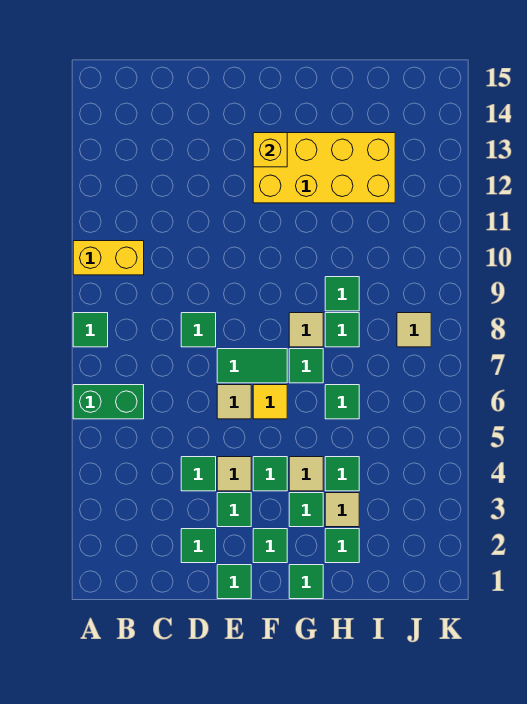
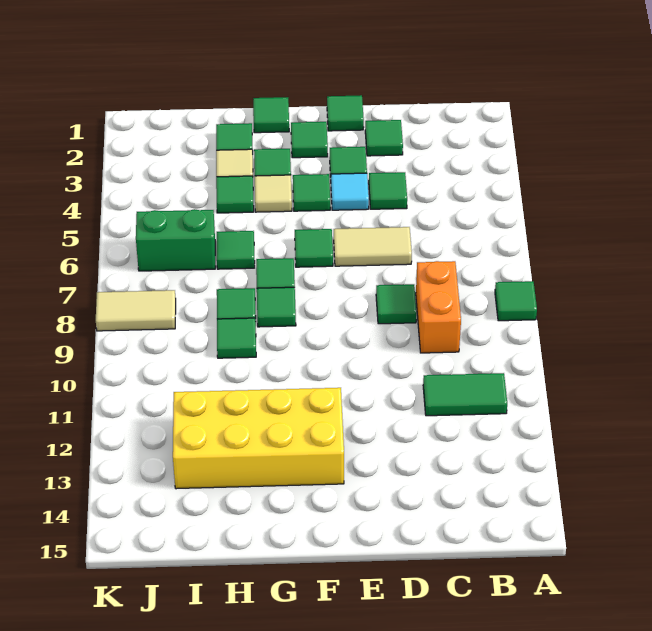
green brick A6:B6 level 1 -> green brick I6:J6 level 1
yellow brick A10:B10 level 1 -> none
none -> orange brick C8:C9 level 1
tan tile E4 level 1 -> cyan tile E4 level 1
tan tile E6 level 1 -> tan tile D6:E6 level 1
green tile E7:F7 level 1 -> green tile B11:C11 level 1
yellow tile F6 level 1 -> green tile F6 level 1
yellow brick F13 level 2 -> none
tan tile G8 level 1 -> green tile G8 level 1
tan tile J8 level 1 -> tan tile J8:K8 level 1

